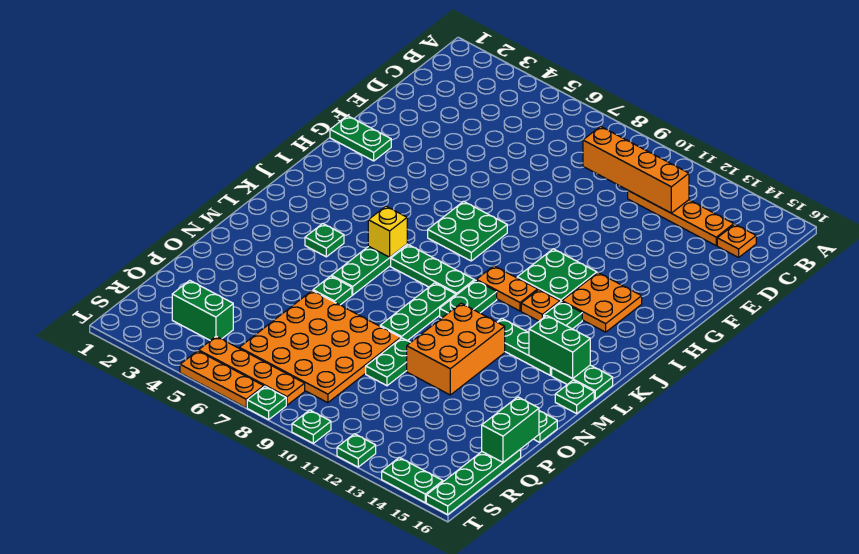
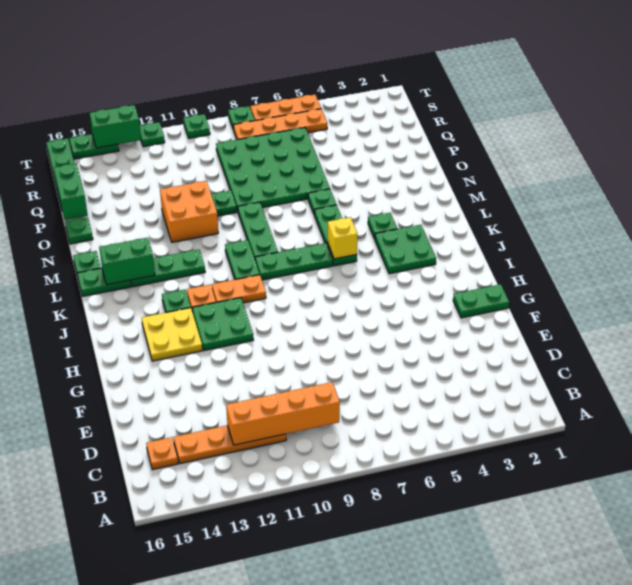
green plate H7:I8 level 1 -> green plate J3:K4 level 1
orange plate H13:I14 level 1 -> yellow plate H13:I14 level 1
orange brick M11:O12 level 1 -> orange brick N11:O12 level 1
orange plate O6:R9 level 1 -> green plate O6:R9 level 1
green plate O10:P10 level 1 -> green plate O10 level 1
green brick R3:R4 level 1 -> green brick T13:T14 level 2

